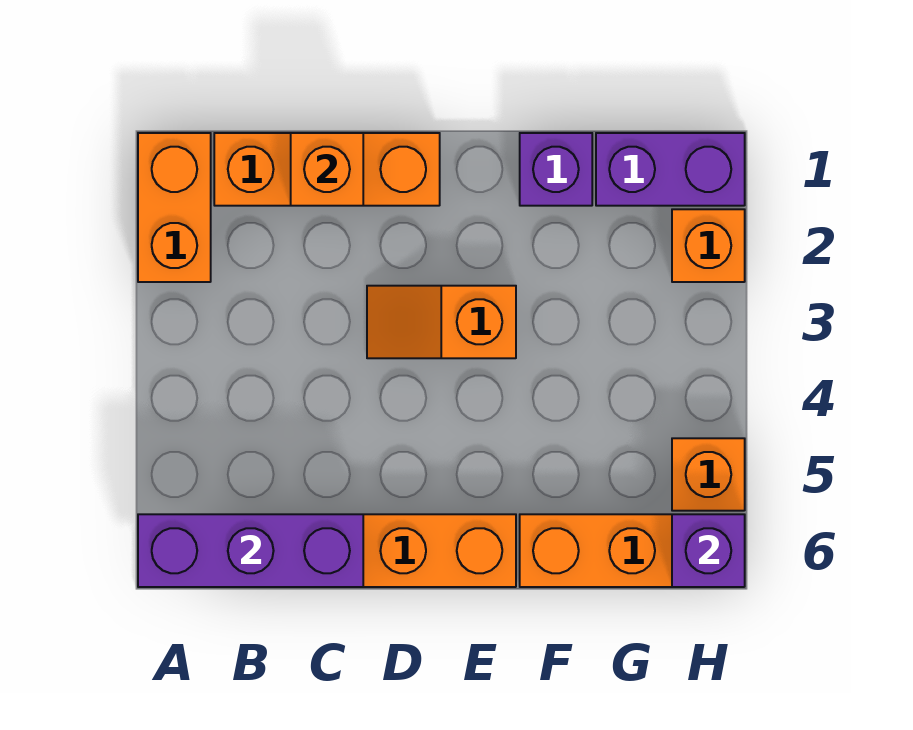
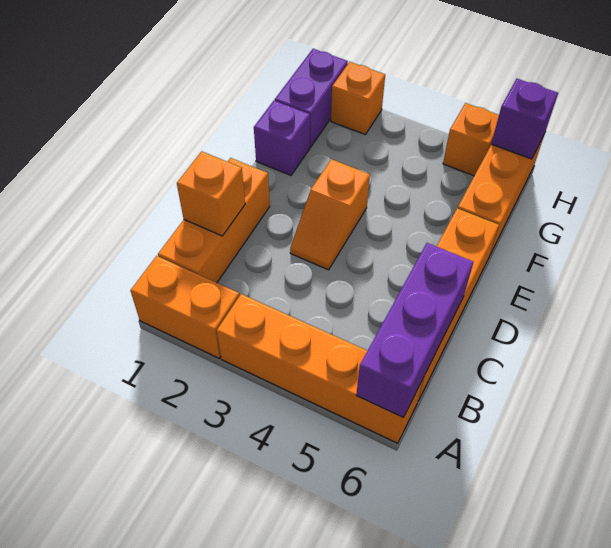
none -> orange brick A3:A6 level 1

